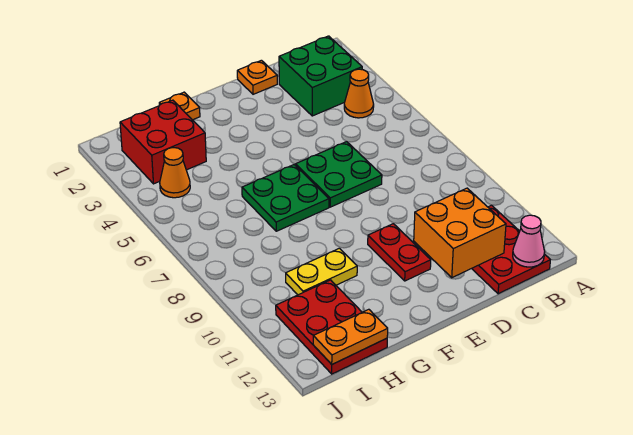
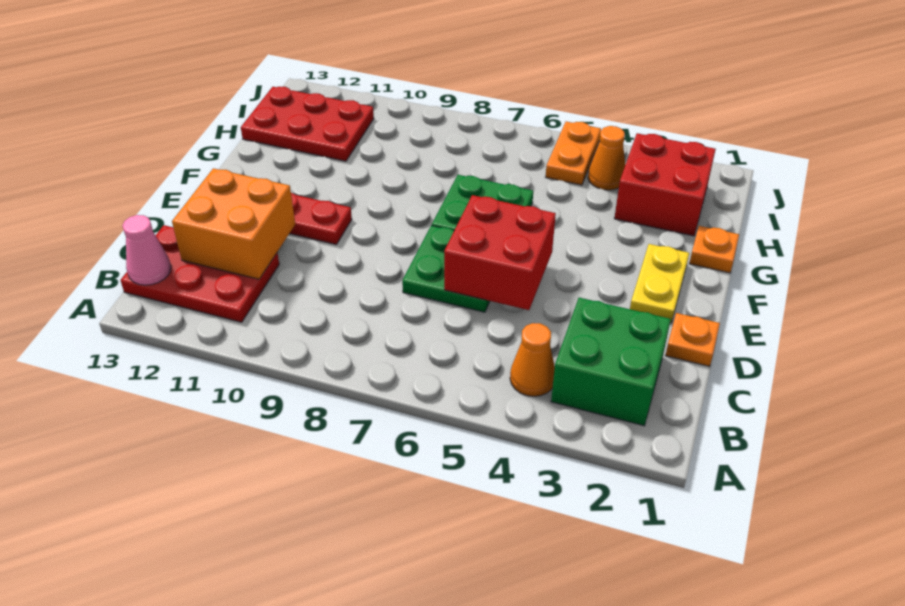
none -> red brick D5:E6 level 2
yellow plate G10:H10 level 1 -> yellow plate E2:F2 level 1
orange plate H13:I13 level 2 -> orange plate I5:J5 level 1

